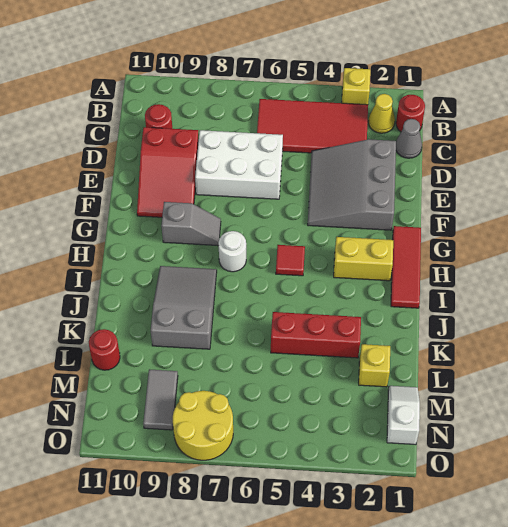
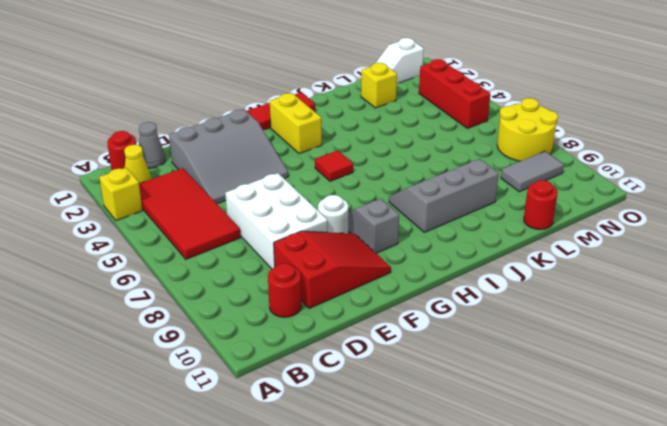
white round brick H7 level 1 -> white round brick F8 level 1
grey slope I8:K9 level 1 top K -> grey slope I8:K9 level 1 top 9
red brick K3:K5 level 1 -> red brick N3:N5 level 1

